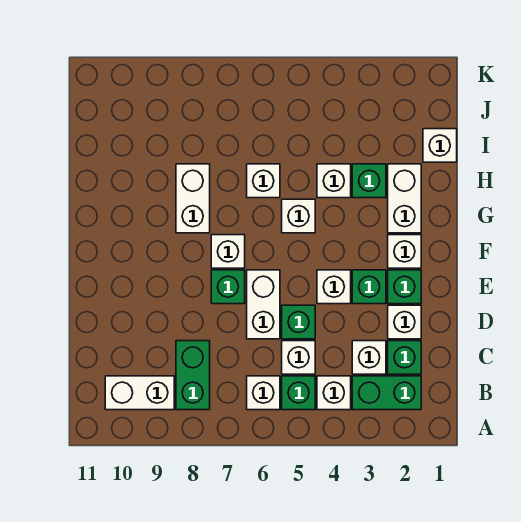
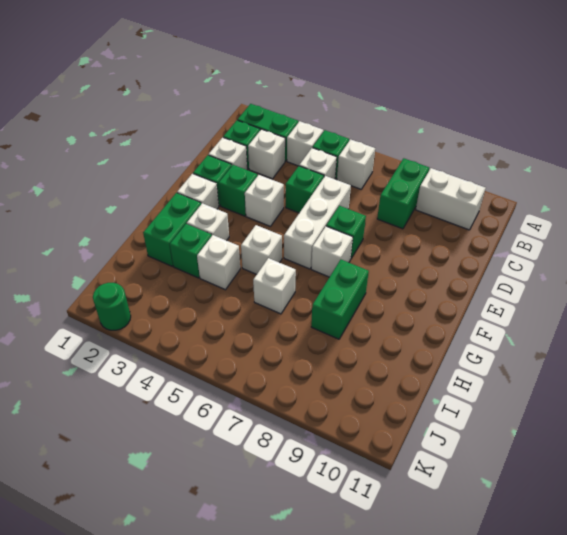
white brick D6:E6 level 1 -> white brick D6:F6 level 1
white brick G2:H2 level 1 -> green brick G2:H2 level 1
white brick G8:H8 level 1 -> green brick G8:H8 level 1
white brick I1 level 1 -> white brick G3 level 1
none -> green round brick K2 level 1

